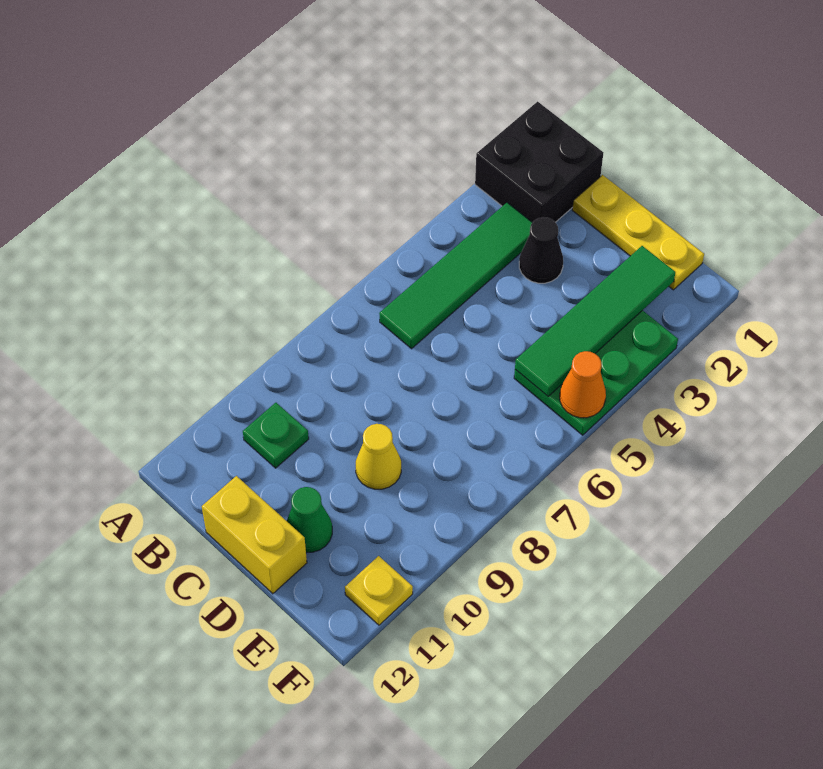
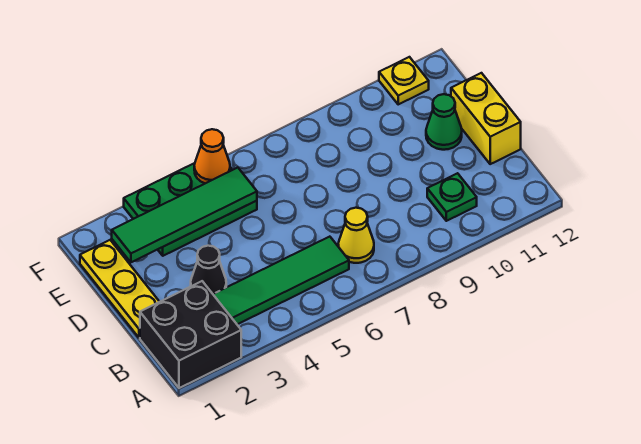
yellow cone D9 level 1 -> yellow cone B7 level 1

